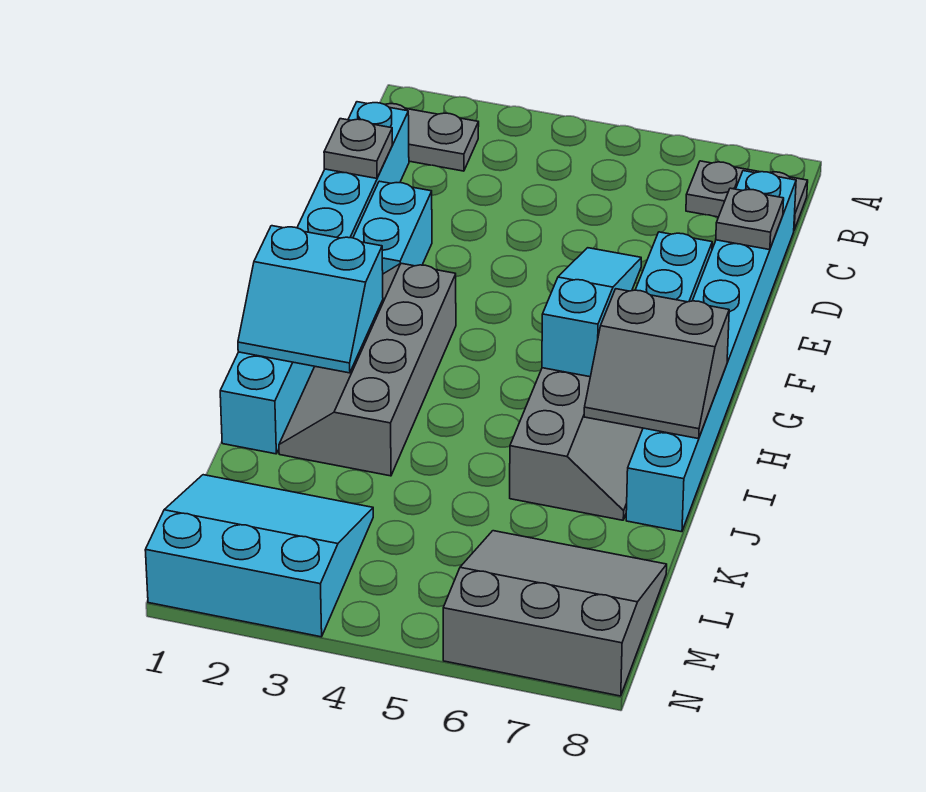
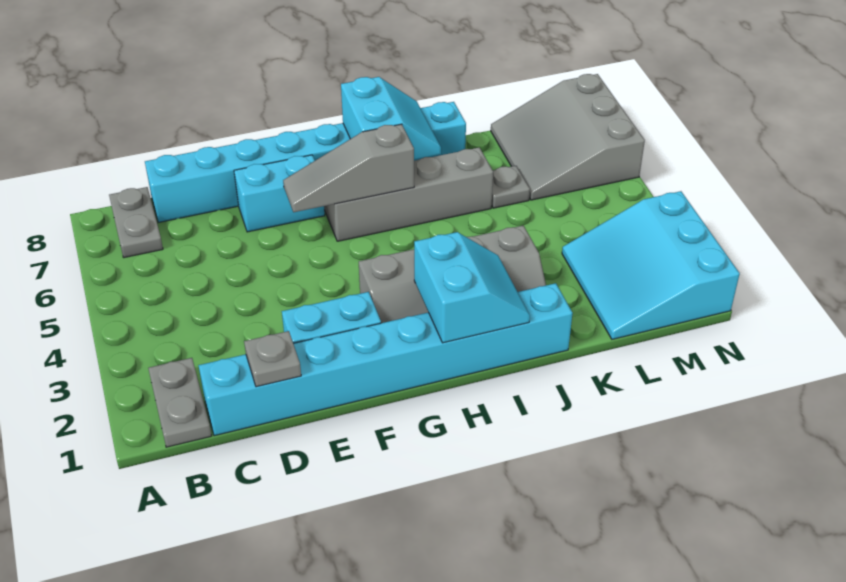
grey plate D8 level 2 -> grey plate K6 level 1
cyan slope F6:H6 level 2 top H -> grey slope F6:H6 level 2 top H
grey slope H7:I8 level 2 top H -> cyan slope H7:I8 level 2 top H

